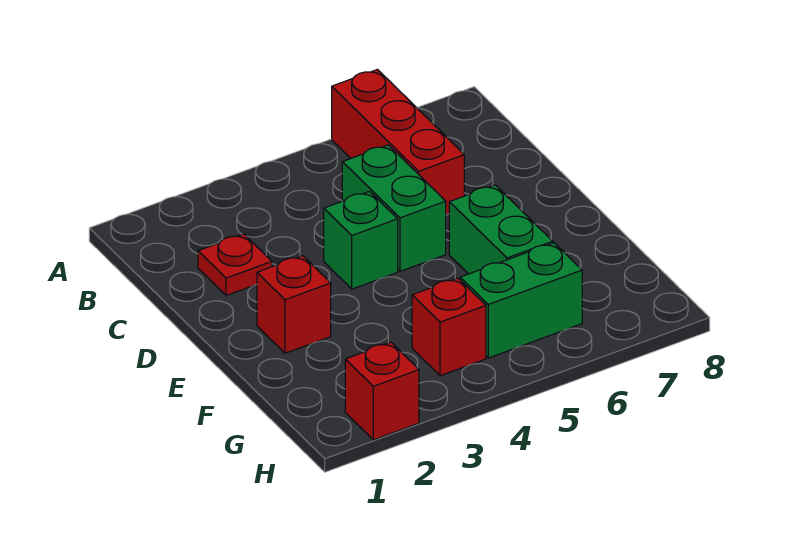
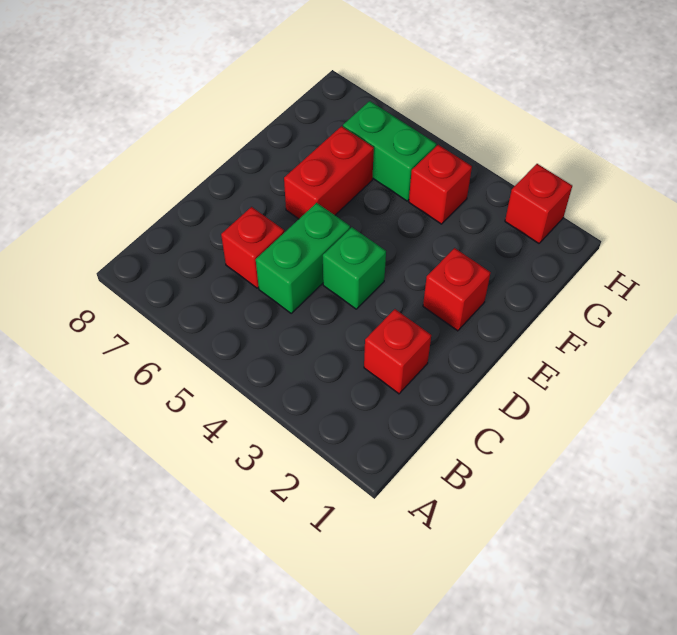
red brick A6:C6 level 1 -> red brick C6 level 1
red plate C2 level 1 -> red brick C2 level 1
green brick E6:F6 level 1 -> red brick E6:F6 level 1

